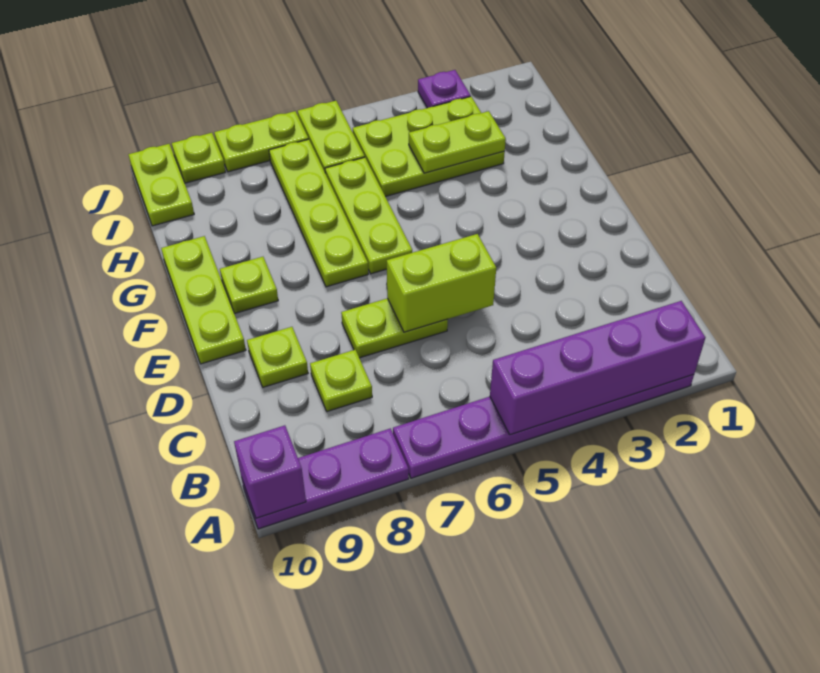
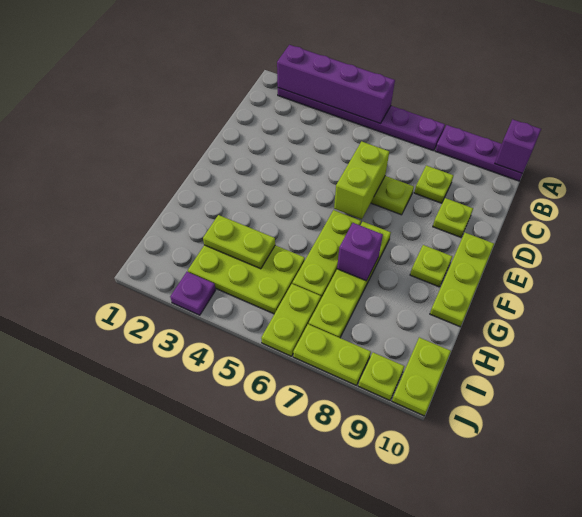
lime brick D5:D6 level 2 -> lime brick D6:E6 level 2
none -> purple brick G7 level 2

